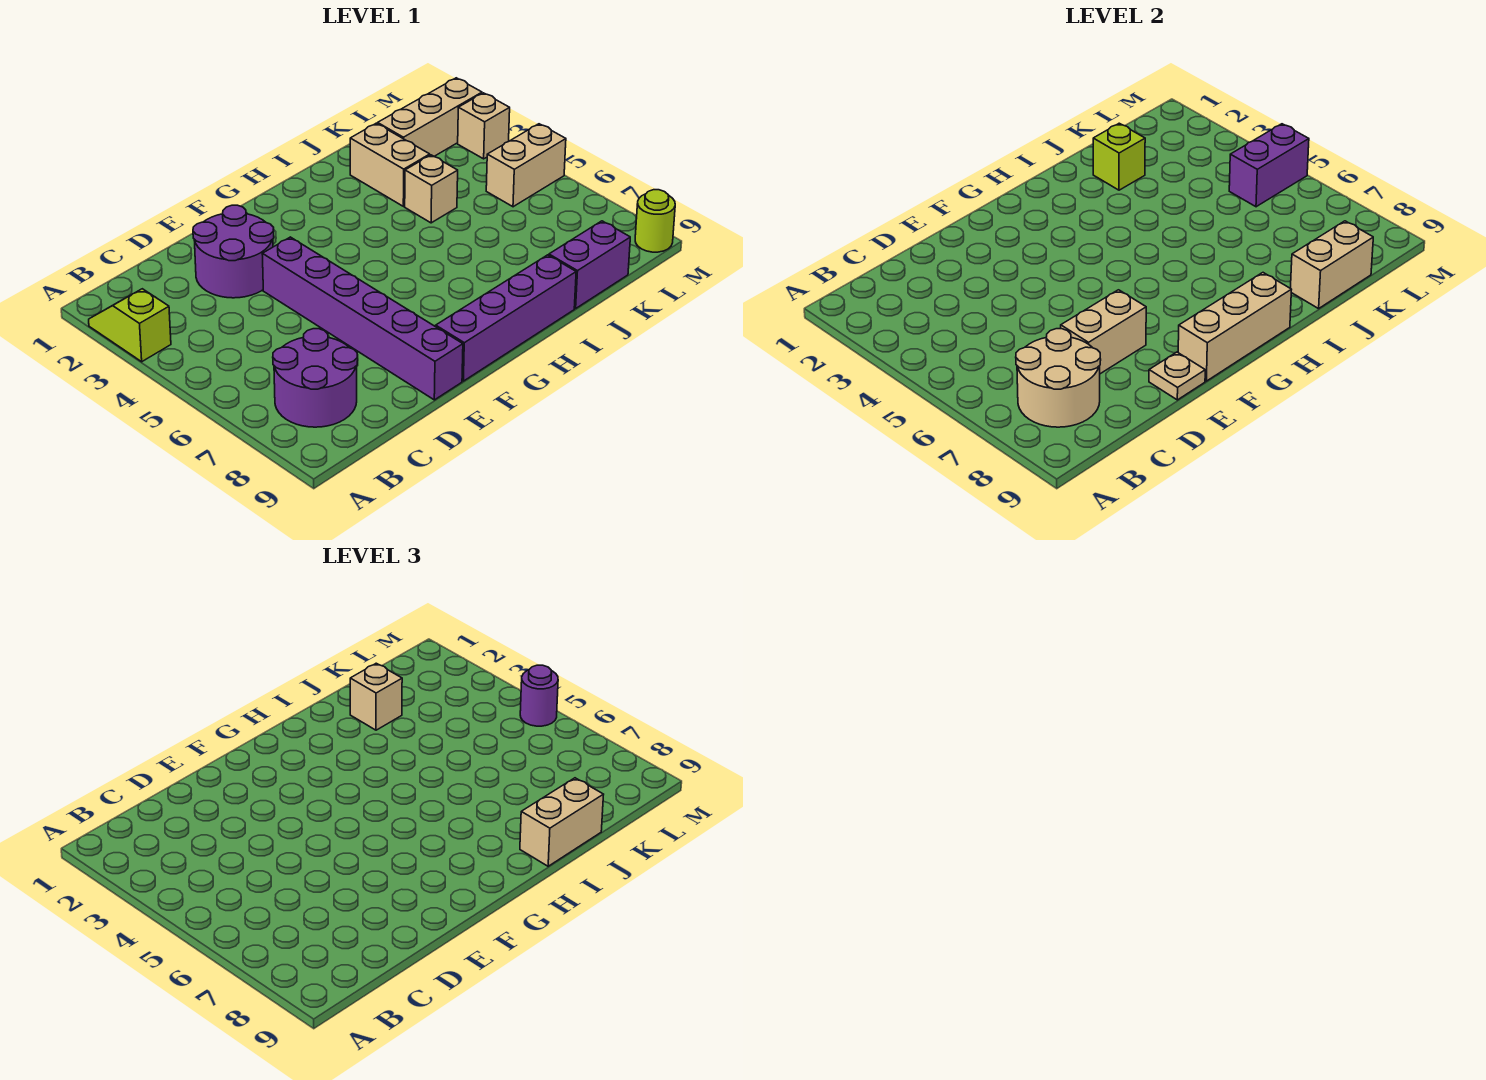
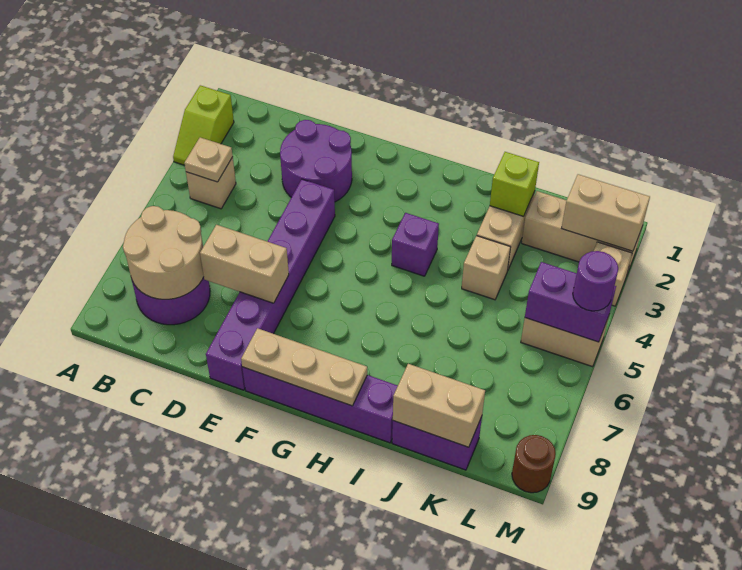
lime slope A2:A3 level 1 top 3 -> lime slope A2:A3 level 1 top 2
tan plate E9 level 2 -> tan plate B4 level 2
tan brick F9:H9 level 2 -> tan plate F9:H9 level 2
none -> purple brick H4 level 1
tan brick I9:J9 level 3 -> tan brick L2:M2 level 2
tan brick J2 level 3 -> tan brick B4 level 1
lime round brick M9 level 1 -> brown round brick M9 level 1

